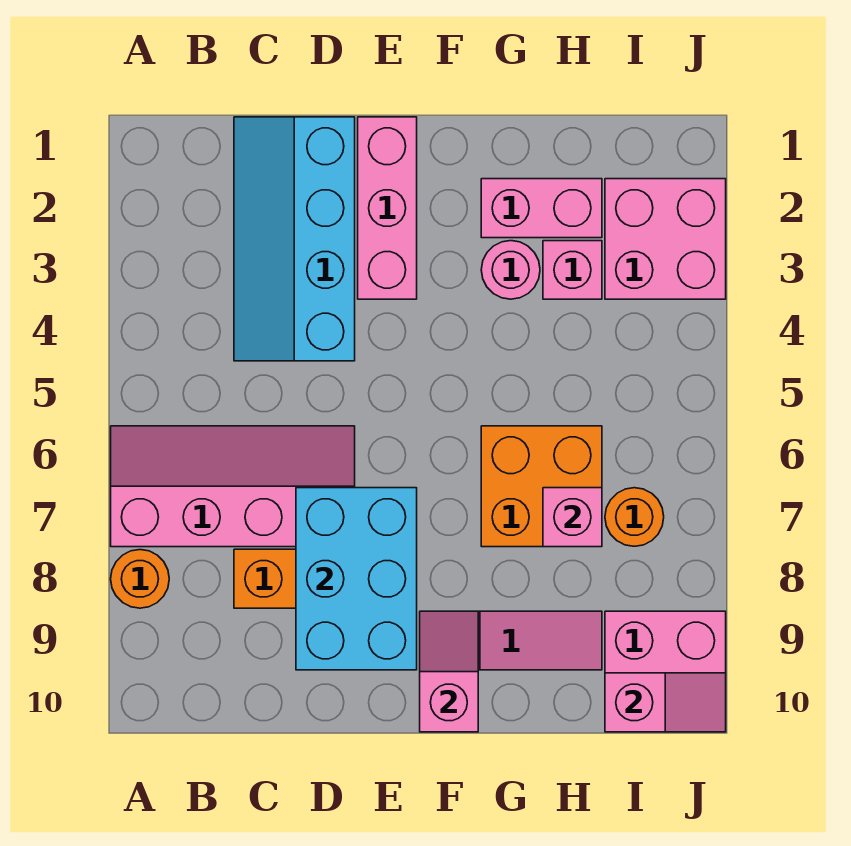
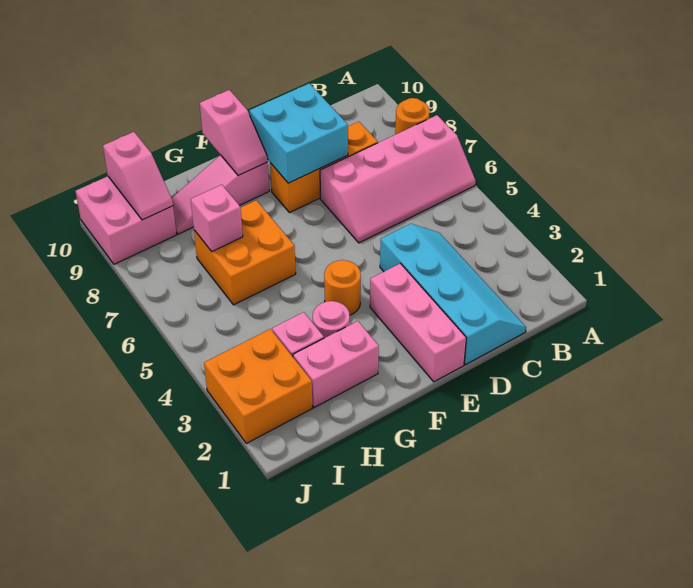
cyan brick D7:E9 level 2 -> cyan brick D8:E9 level 2
pink brick I2:J3 level 1 -> orange brick I2:J3 level 1
orange round brick I7 level 1 -> orange round brick F4 level 1
pink slope I10:J10 level 2 top I -> pink slope I9:I10 level 2 top 10

